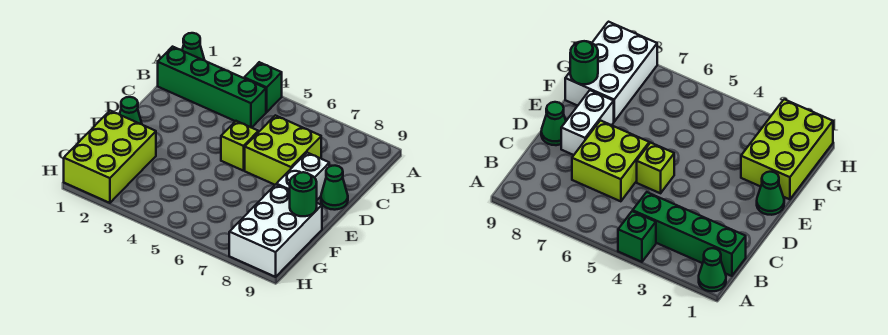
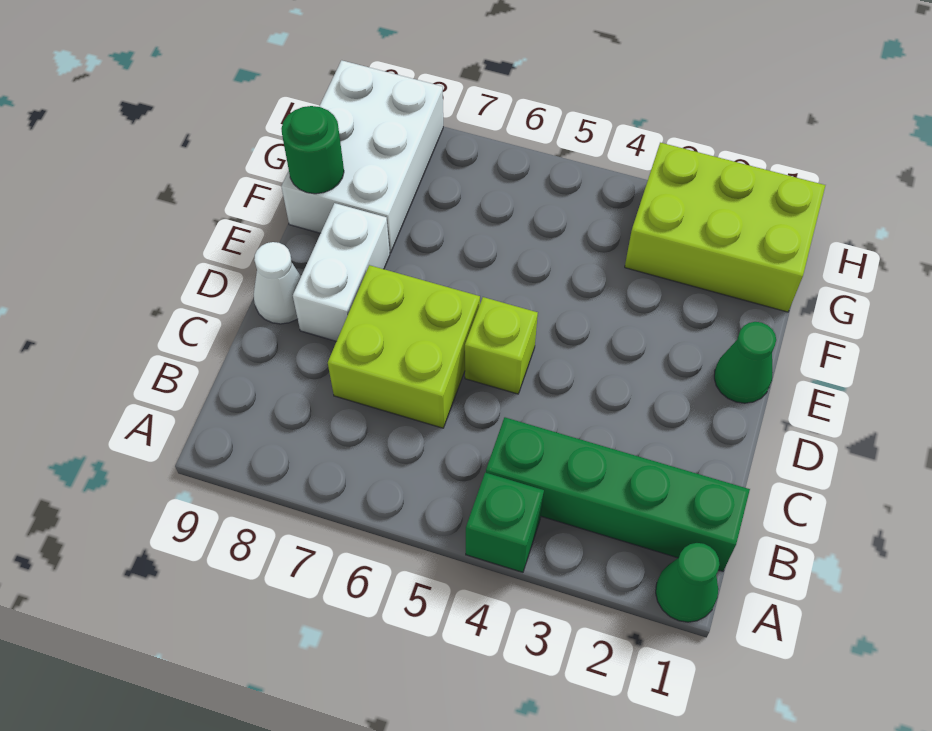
green cone D9 level 1 -> white cone D9 level 1
lime brick F1:H2 level 1 -> lime brick G1:H3 level 1

